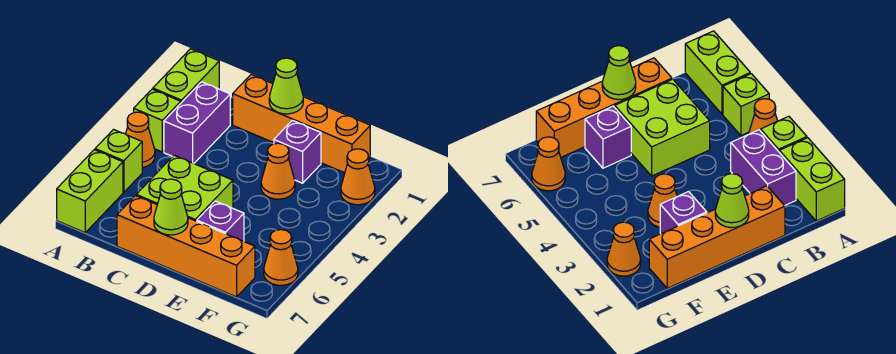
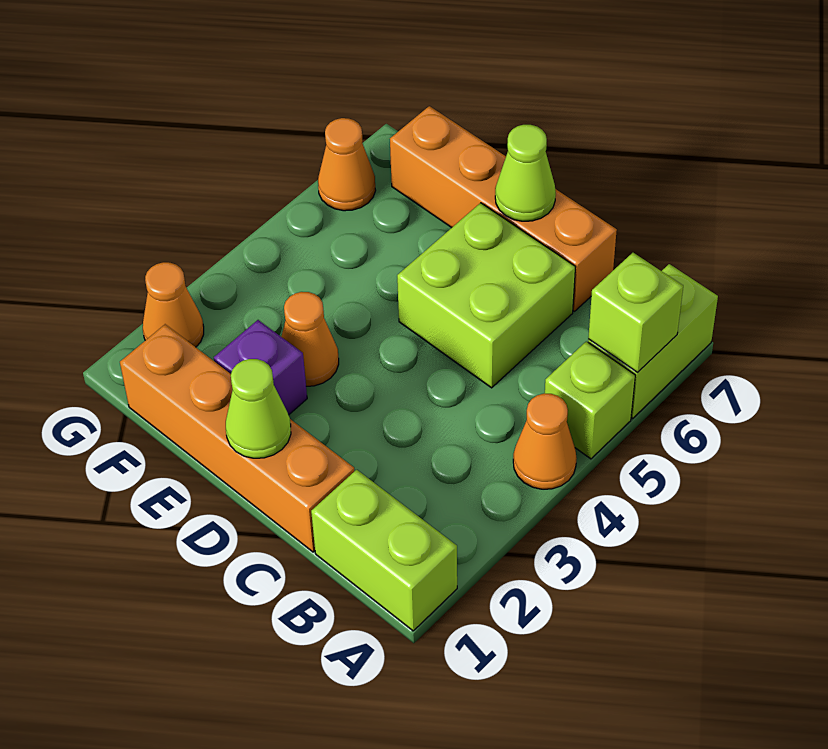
lime brick A1:A2 level 1 -> lime brick A1:B1 level 1
lime brick A3 level 1 -> lime brick A6 level 2
purple brick B2:B3 level 1 -> none
purple brick E6 level 1 -> none

